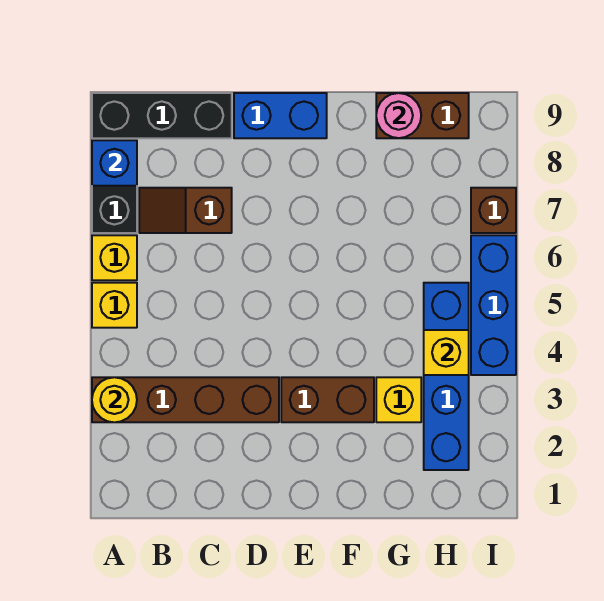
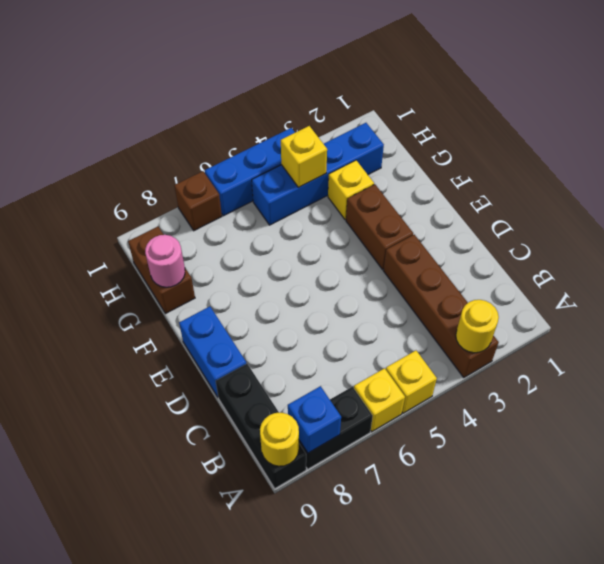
none -> yellow round brick A9 level 2
brown slope B7:C7 level 1 top C -> none

